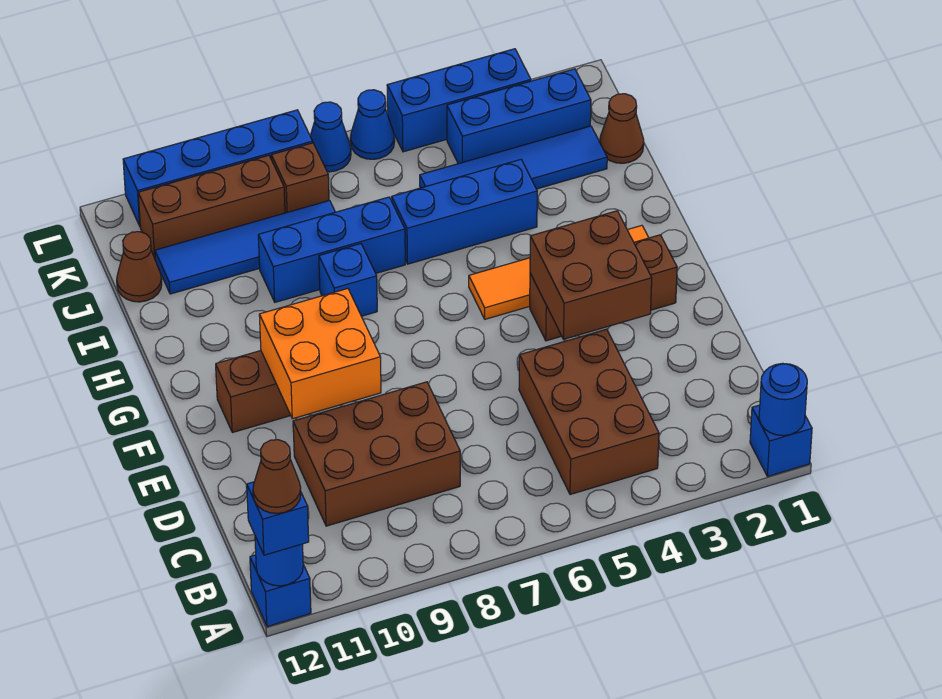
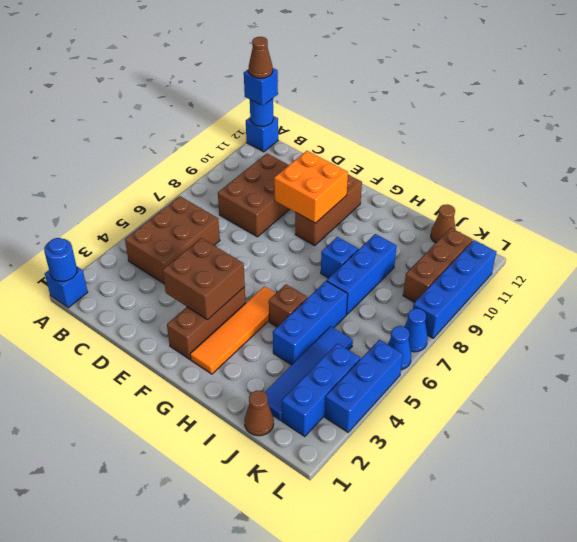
brown brick B4:D5 level 1 -> brown brick B4:C6 level 1
blue tile J8:J11 level 1 -> none
brown brick K8 level 1 -> brown brick H5 level 1

